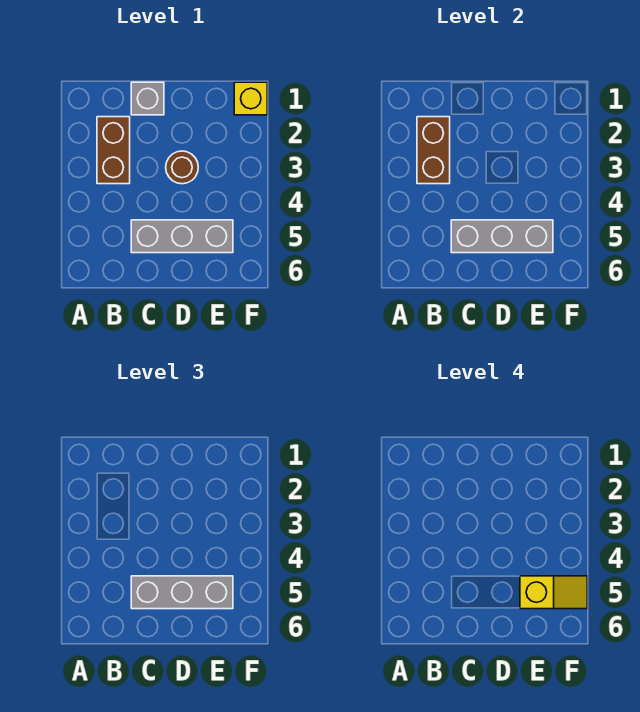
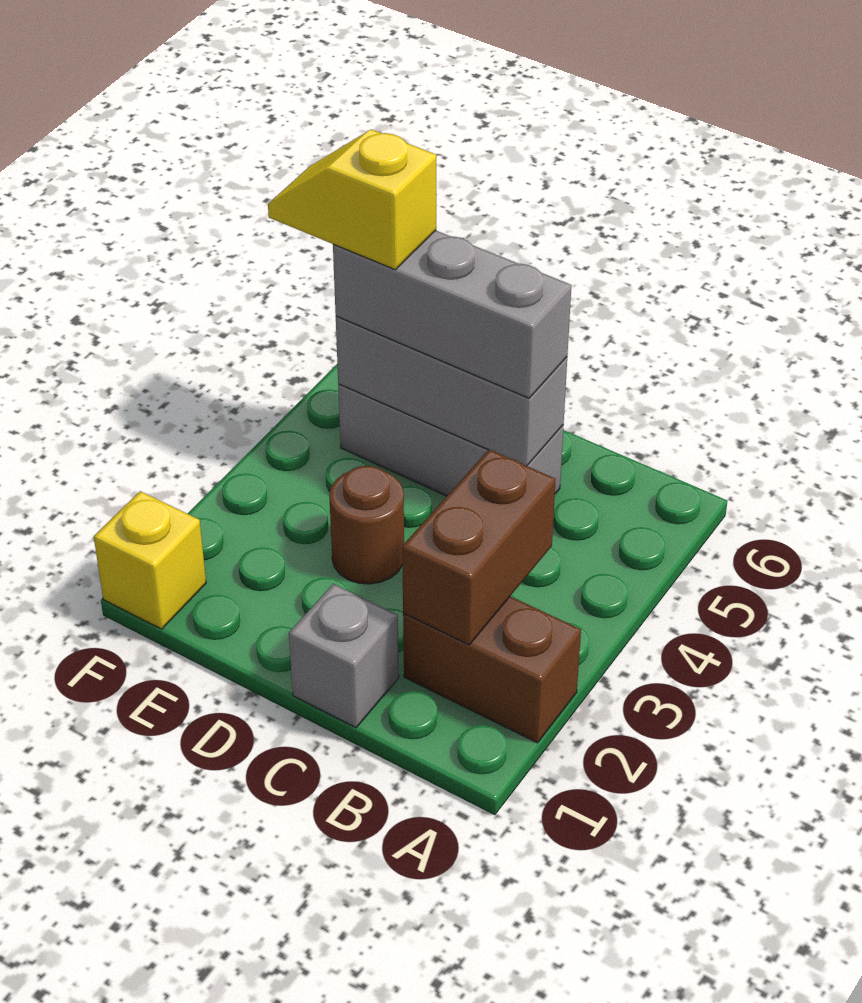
brown brick B2:B3 level 1 -> brown brick A2:B2 level 1

